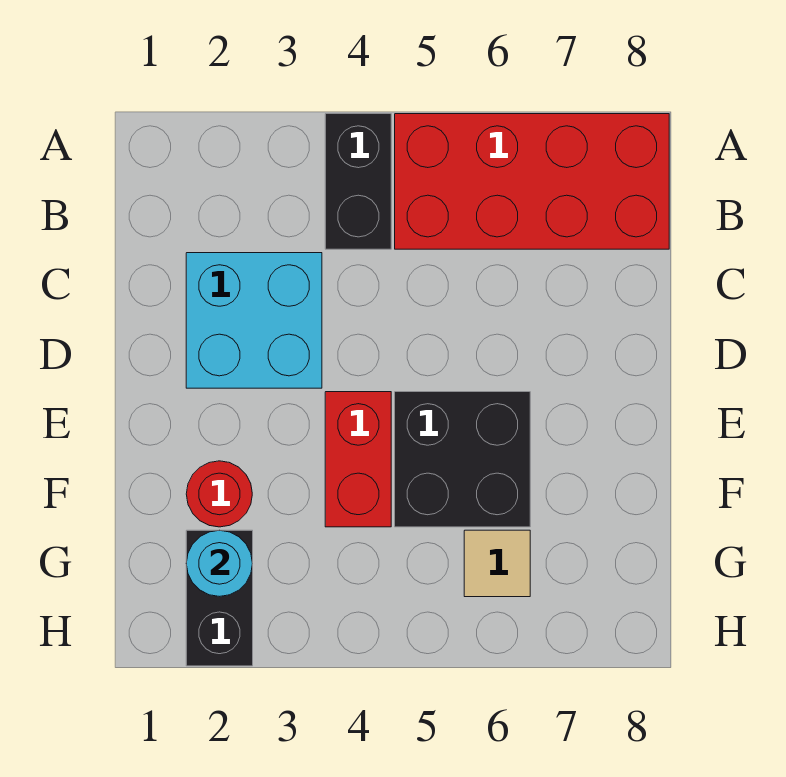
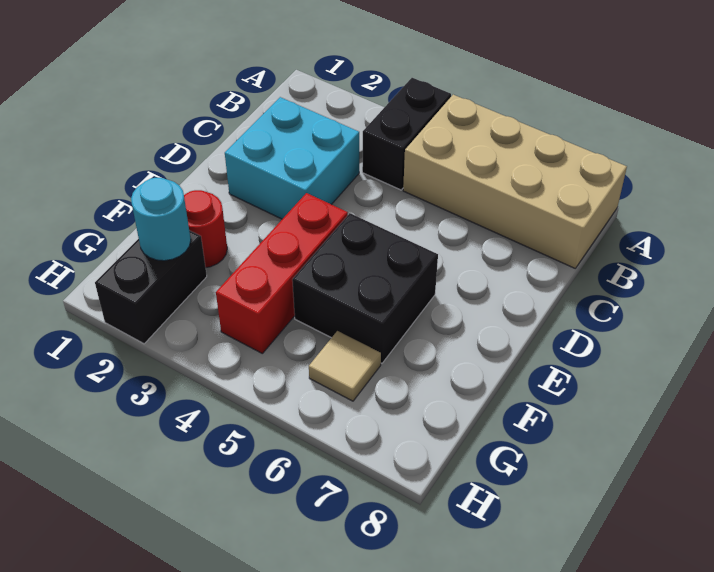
red brick A5:B8 level 1 -> tan brick A5:B8 level 1
red brick E4:F4 level 1 -> red brick E4:G4 level 1

